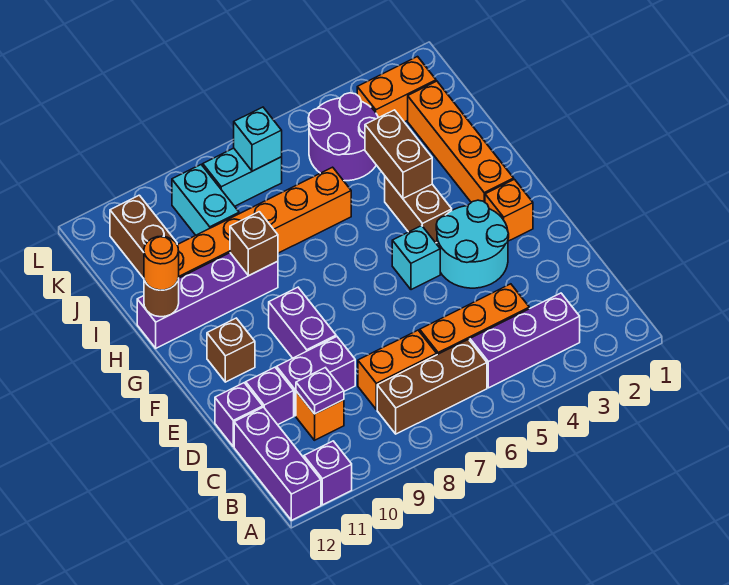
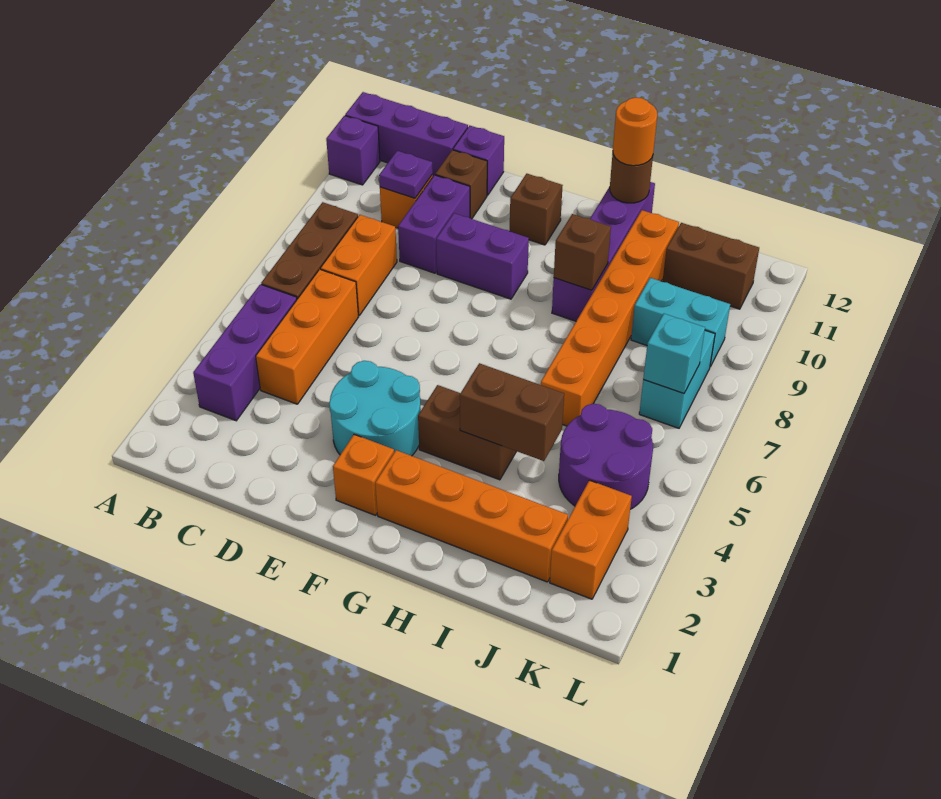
purple brick D11 level 1 -> brown brick D11 level 1
cyan brick F5 level 1 -> none

